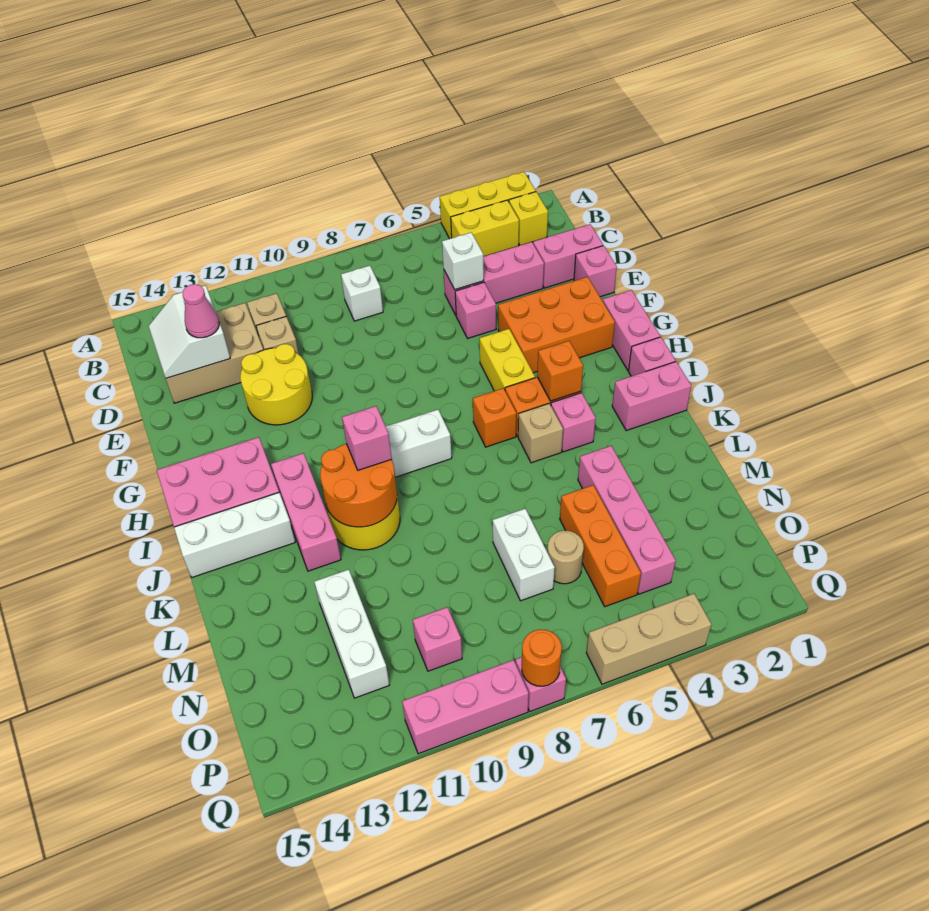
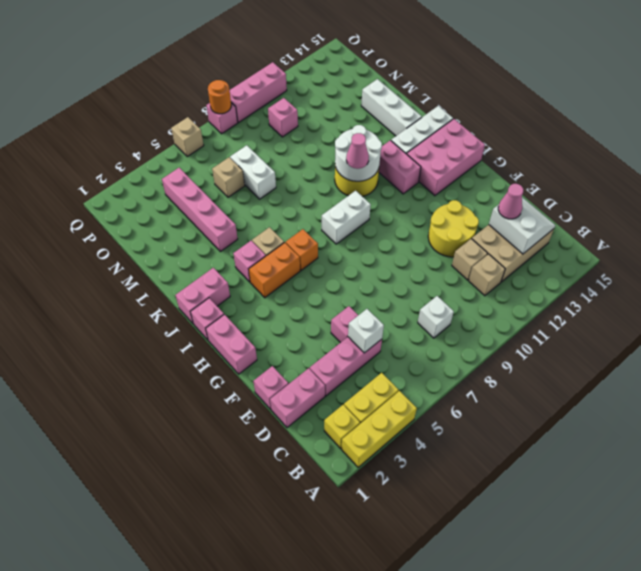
orange brick F2:G4 level 1 -> none
yellow brick G5:H5 level 1 -> none
orange brick I4 level 2 -> none
pink brick I12:K12 level 1 -> pink brick I12:J12 level 1
orange round brick J10:K11 level 2 -> white round brick J10:K11 level 2
pink brick J10 level 3 -> pink cone J10 level 3
orange brick M5:O5 level 1 -> none
white brick M12:O12 level 1 -> white brick K14:M14 level 1
tan round brick N6 level 1 -> tan brick N6 level 1
tan brick Q4:Q6 level 1 -> tan brick Q6 level 1

